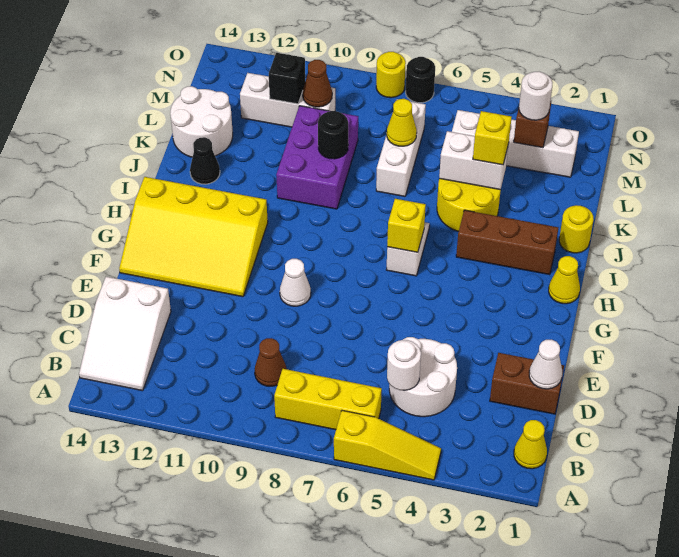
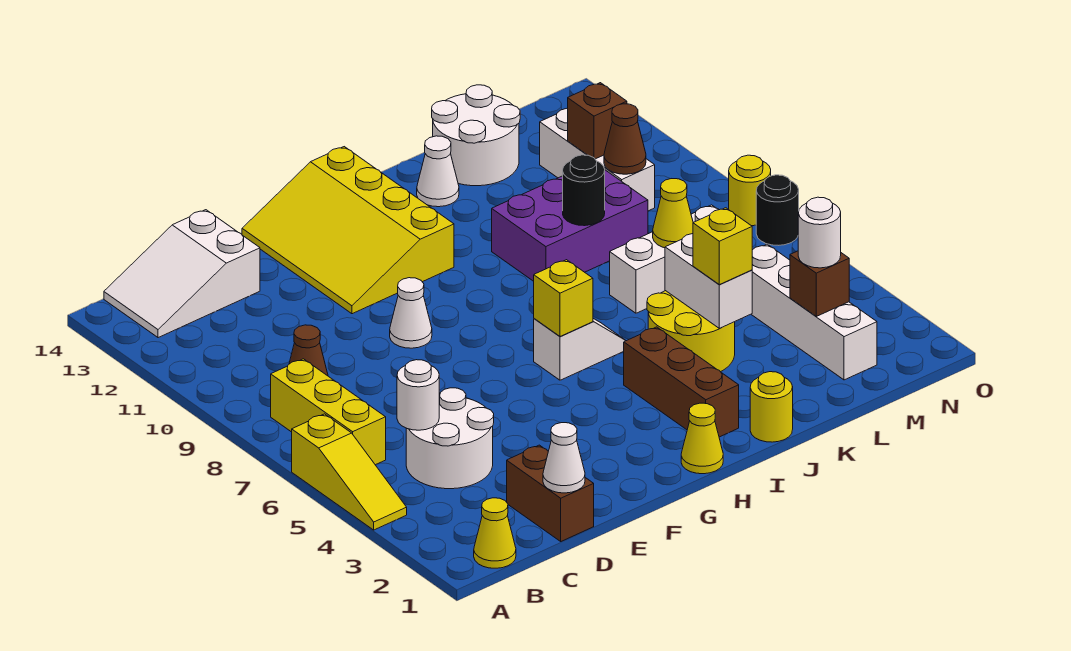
black cone J13 level 1 -> white cone J13 level 1
black brick M11 level 2 -> brown brick M11 level 2

